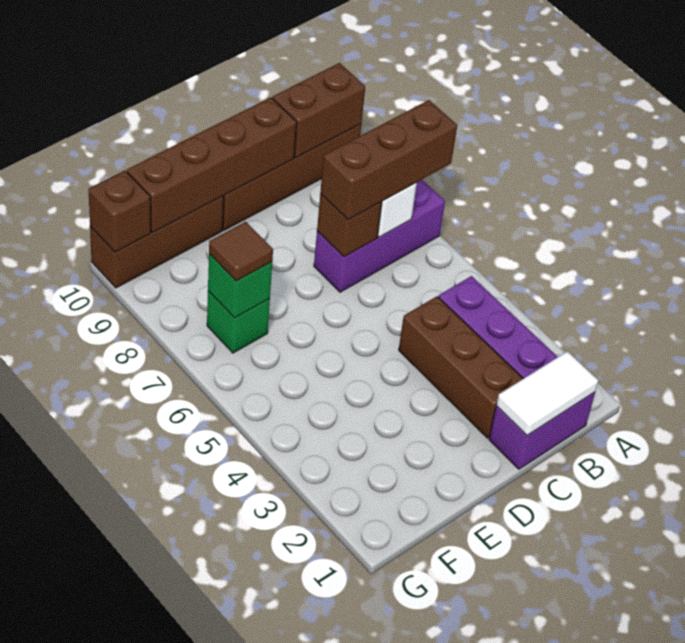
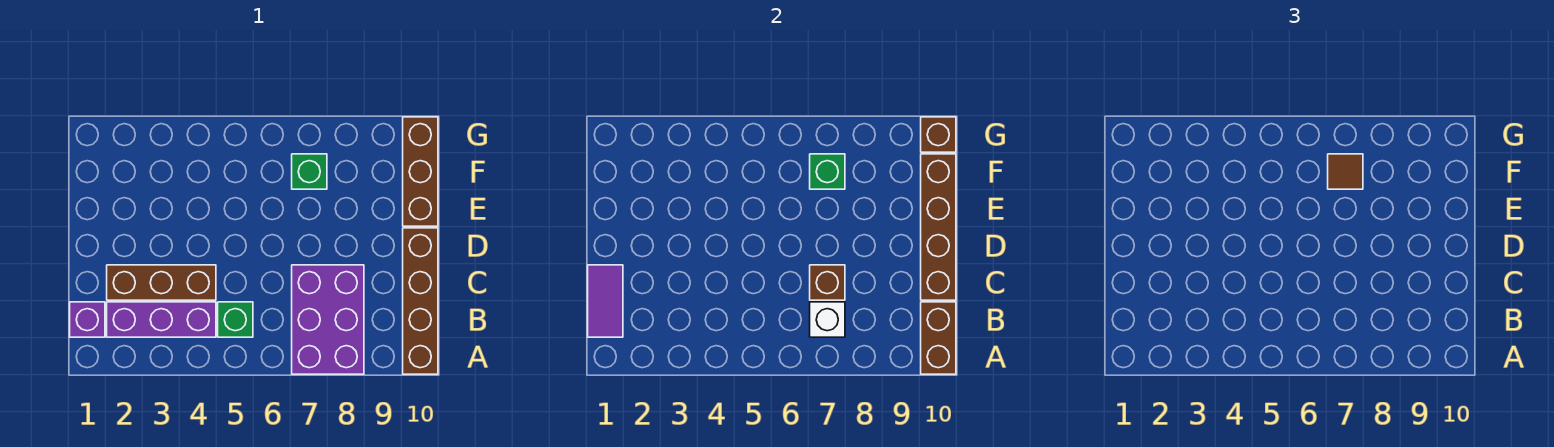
purple brick A7:C7 level 1 -> purple brick A7:C8 level 1
brown brick A7:C7 level 3 -> none
purple brick B1:C1 level 1 -> purple brick B1 level 1
white tile B1:C1 level 2 -> purple tile B1:C1 level 2
none -> green brick B5 level 1

